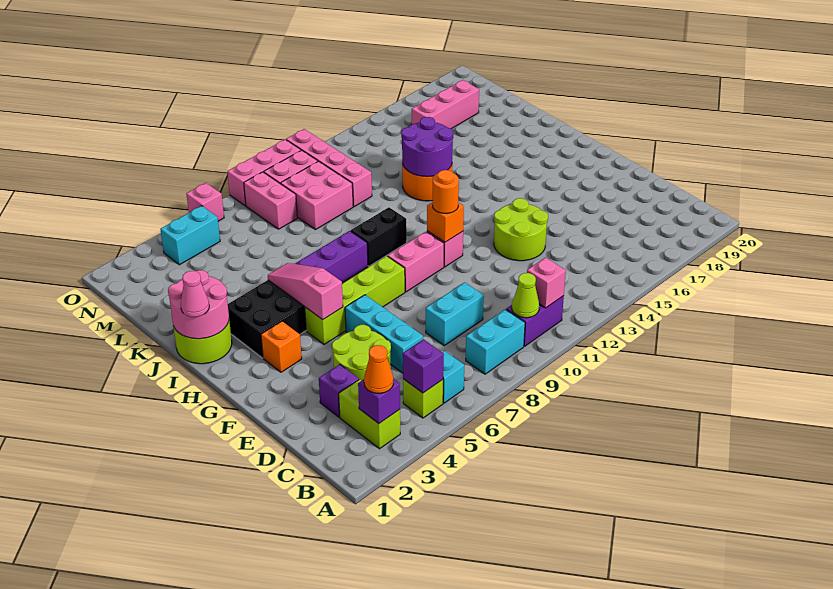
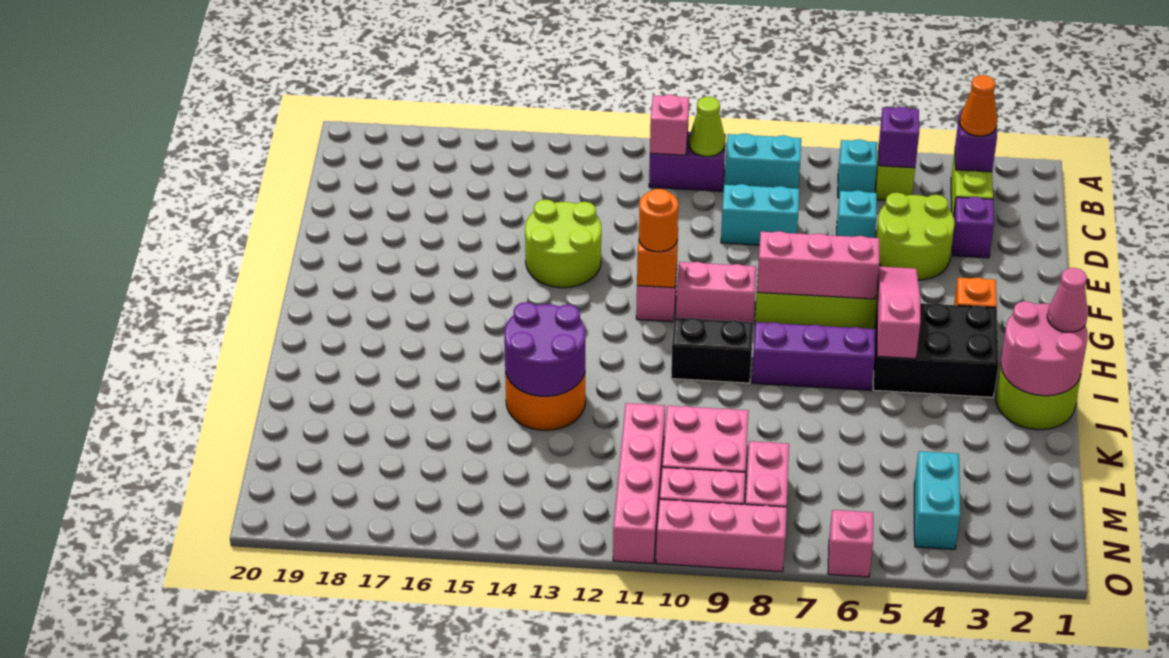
cyan brick D6:F6 level 1 -> cyan brick D6 level 1
pink slope G5:I5 level 2 top G -> pink slope G5:I5 level 2 top I
pink brick M16:M18 level 1 -> pink brick G6:G8 level 2
cyan brick N4:N5 level 1 -> cyan brick M4:N4 level 1

